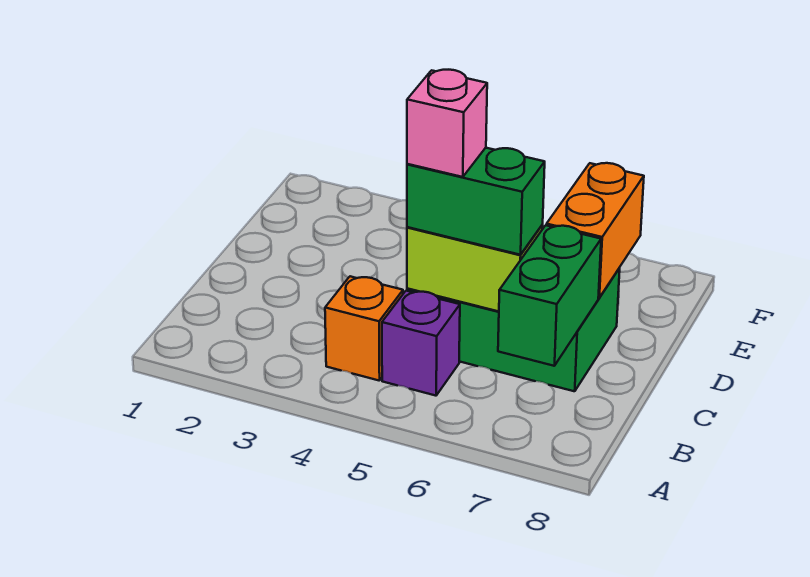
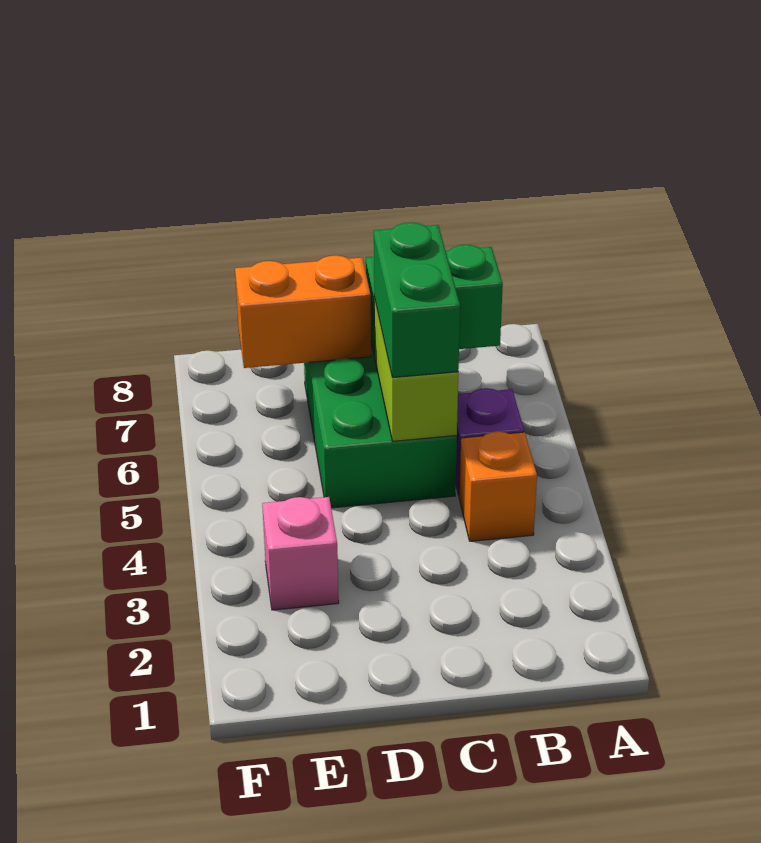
pink brick C5 level 4 -> pink brick E3 level 1

